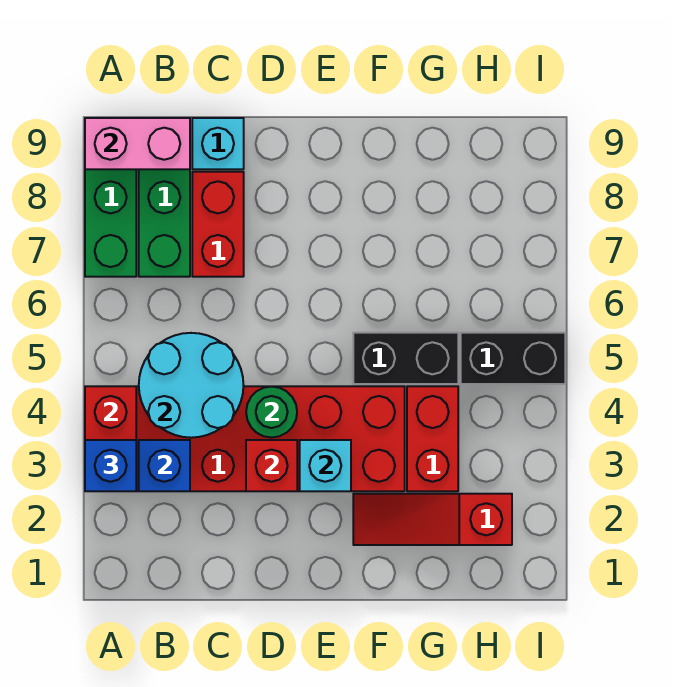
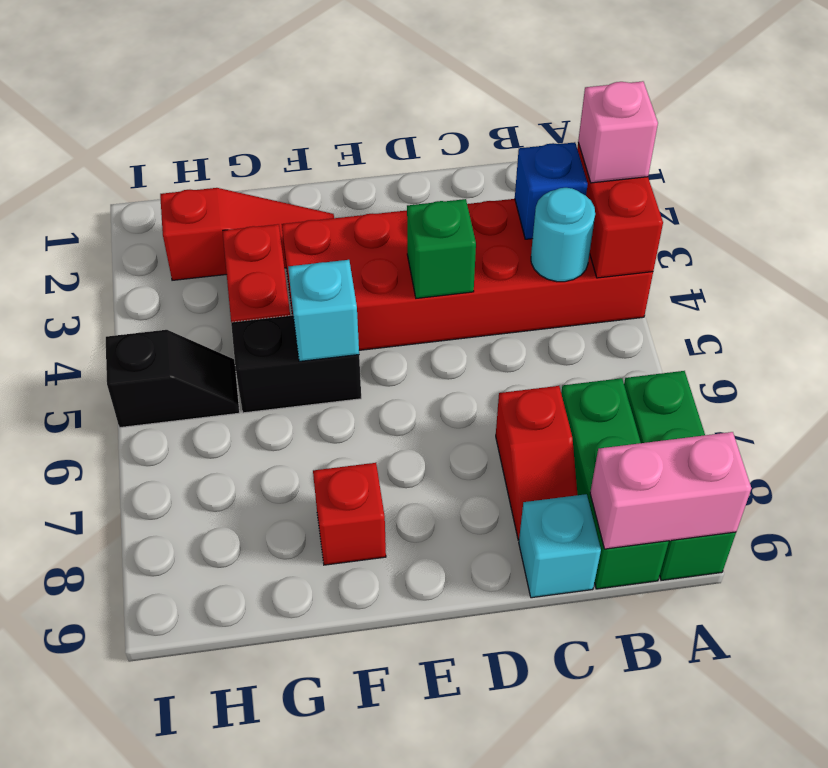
blue brick A3 level 3 -> pink brick A3 level 3
cyan round brick B4:C5 level 2 -> cyan round brick B4 level 2
red brick C7:C8 level 1 -> red slope C7:C8 level 1 top 7
red brick D3 level 2 -> red brick F8 level 1
green round brick D4 level 2 -> green brick D4 level 2
cyan brick E3 level 2 -> cyan brick F5 level 2
black brick H5:I5 level 1 -> black slope H5:I5 level 1 top I

